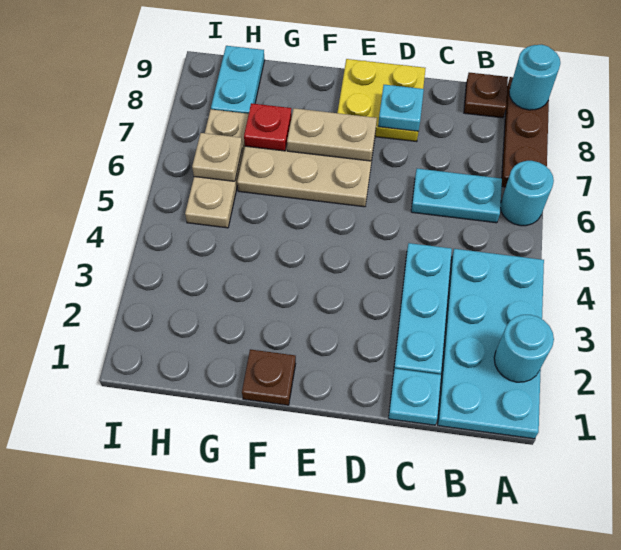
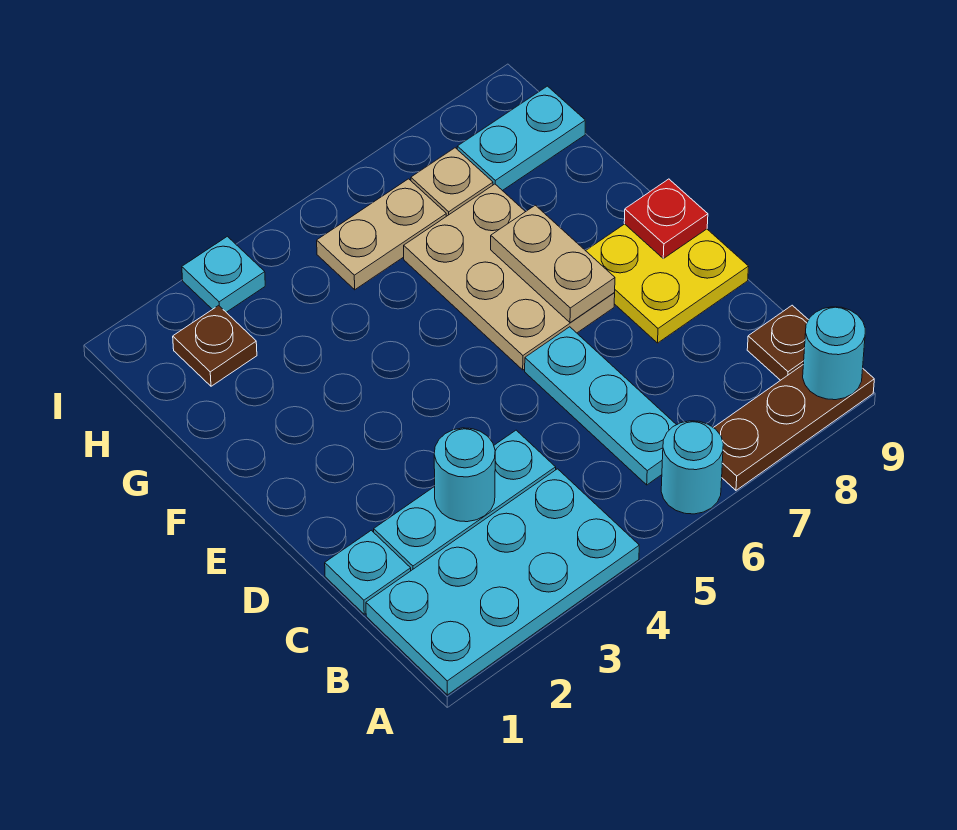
cyan round brick A2 level 2 -> cyan round brick C3 level 2
cyan plate B6:C6 level 1 -> cyan plate B6:D6 level 1
cyan plate D8 level 2 -> cyan plate I3 level 1
brown plate F1 level 1 -> brown plate H2 level 1
red plate G7 level 2 -> red plate E9 level 2
tan plate H6 level 2 -> none

